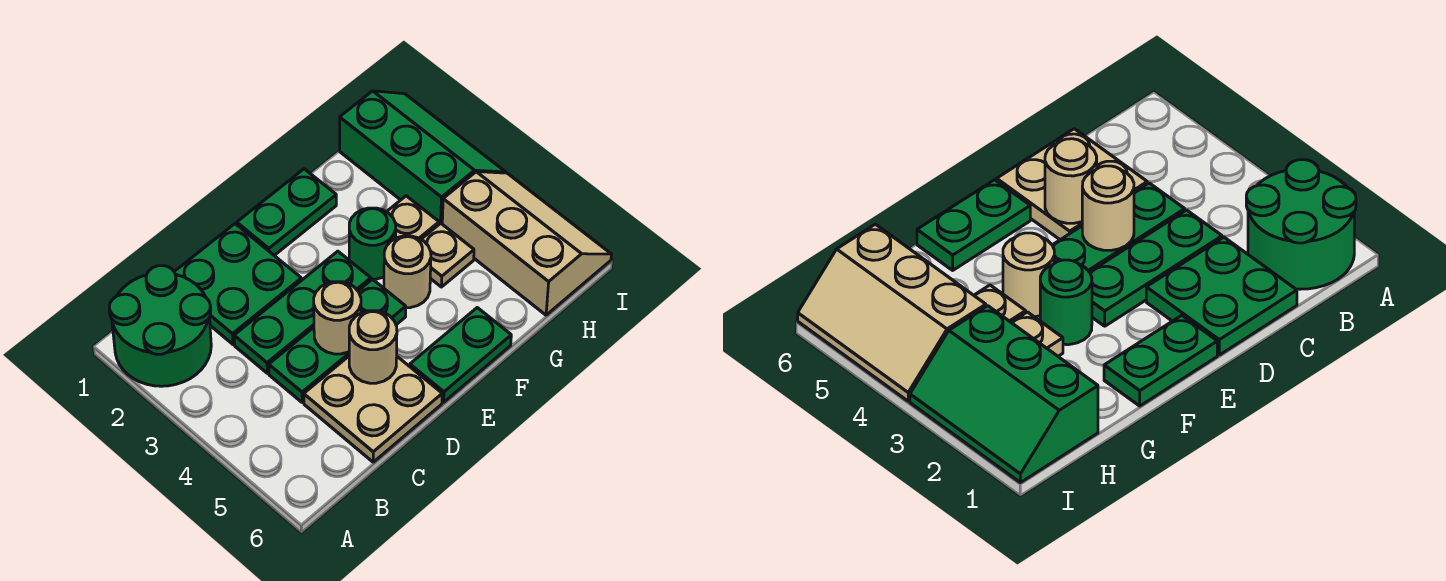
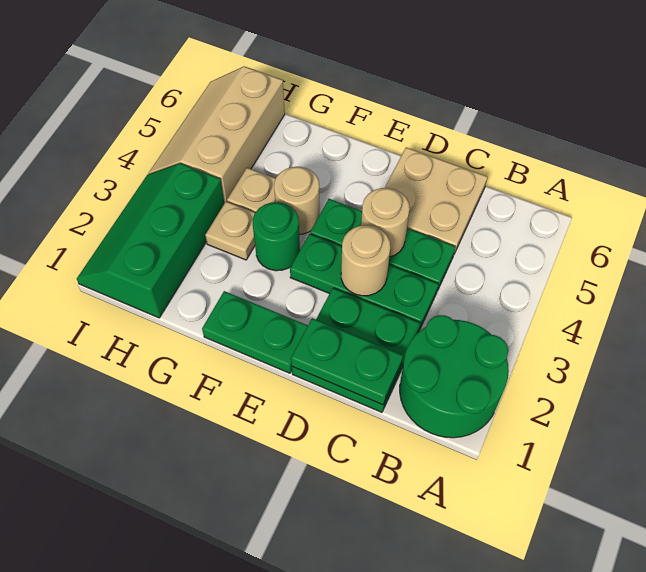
tan round brick D5 level 2 -> tan round brick D3 level 2
green plate E6:F6 level 1 -> green plate C1:D1 level 2

